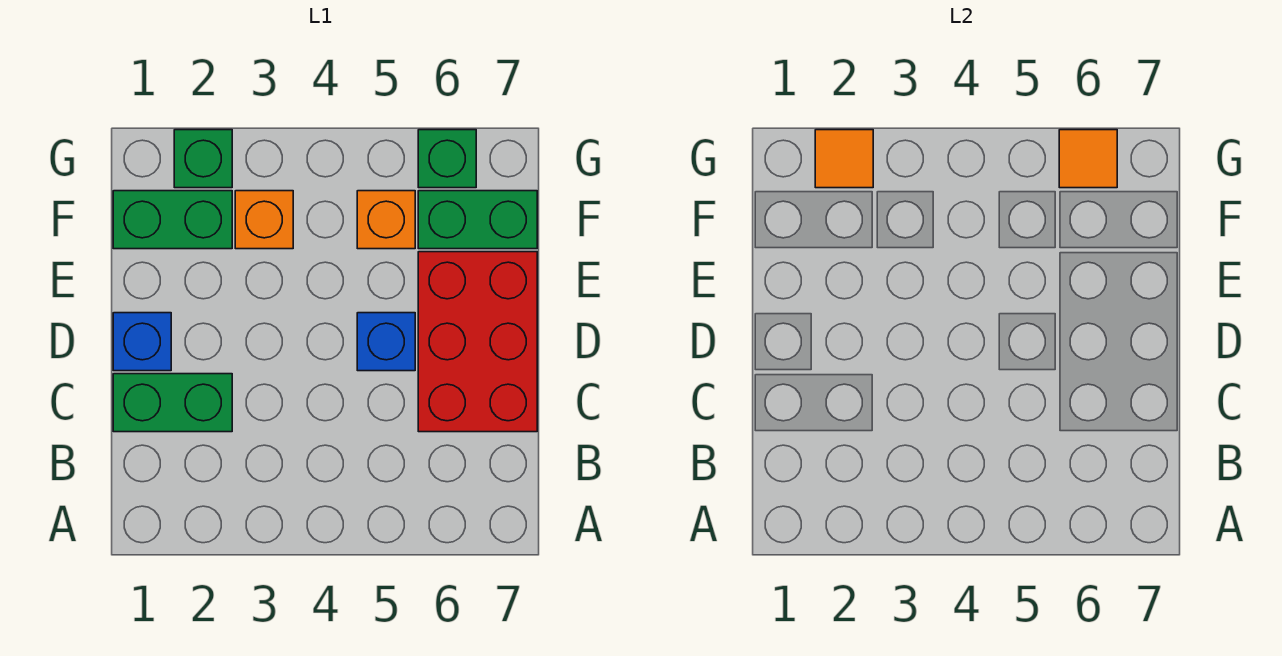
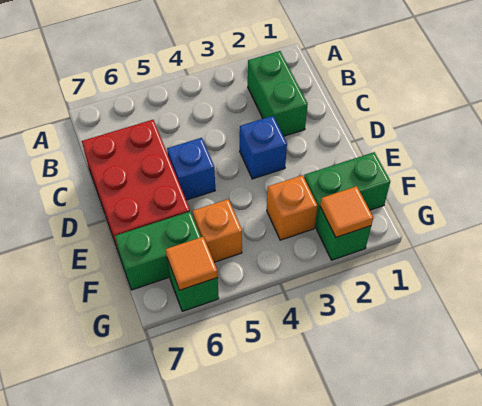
green brick C1:C2 level 1 -> green brick B2:C2 level 1
blue brick D1 level 1 -> blue brick D3 level 1

